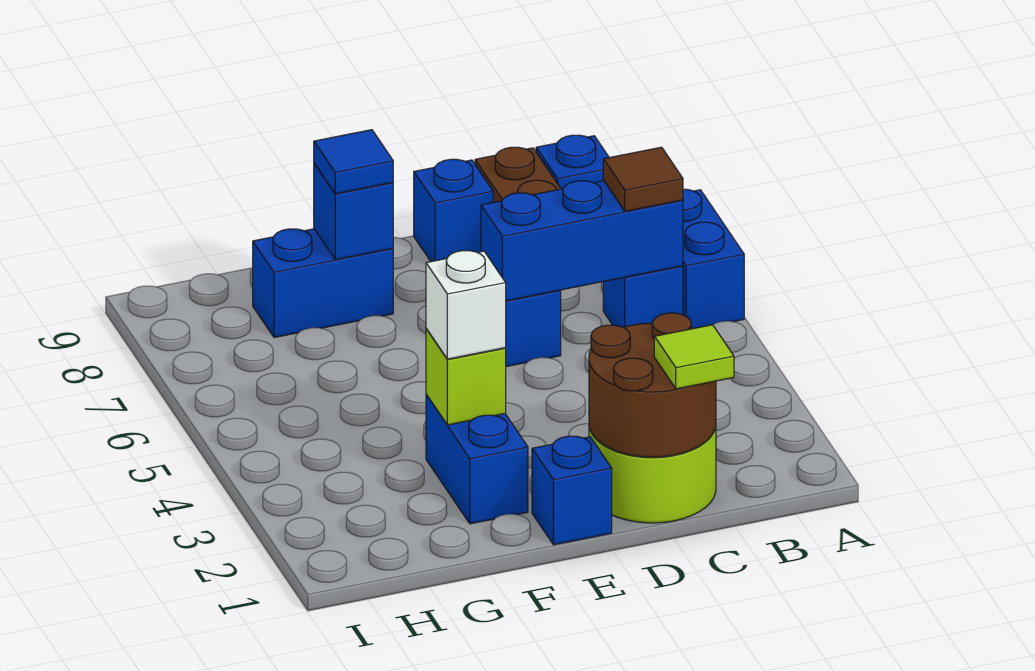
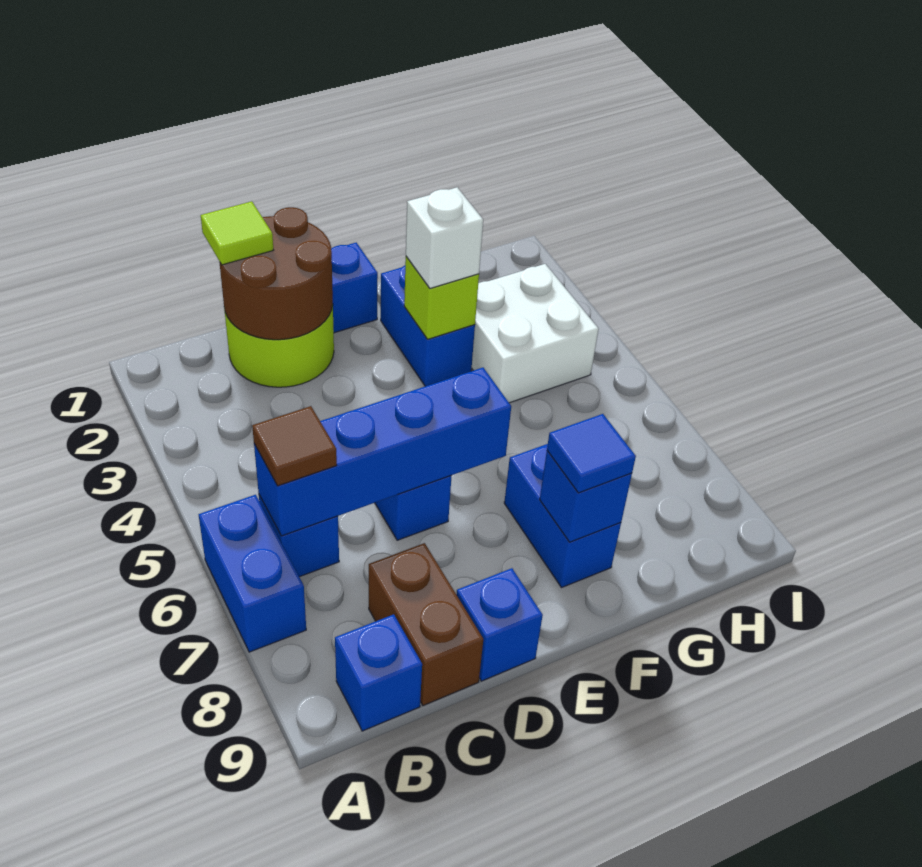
blue brick B6:D6 level 2 -> blue brick B6:E6 level 2
blue brick F8:G8 level 1 -> blue brick F7:F8 level 1
none -> white brick G3:H4 level 1

